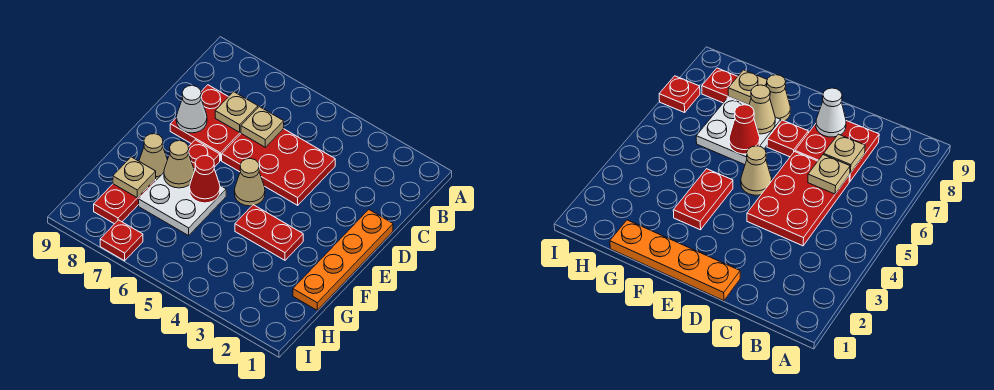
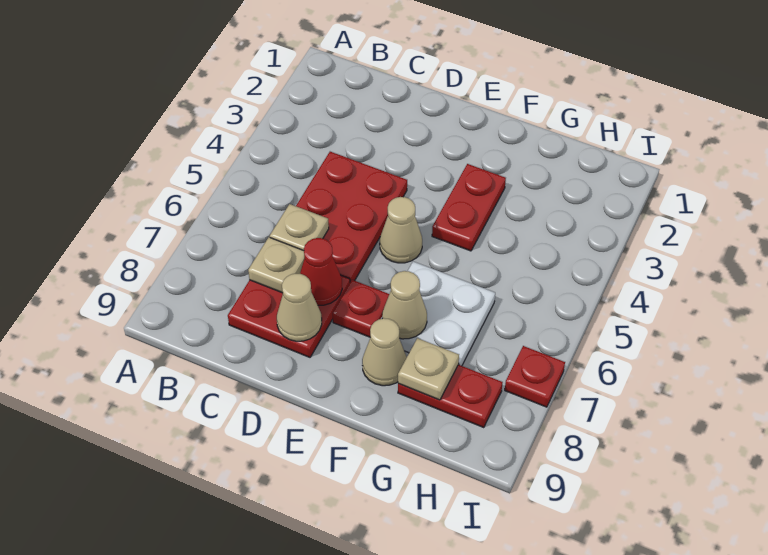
orange plate D1:G1 level 1 -> none
white cone D8 level 2 -> tan cone D8 level 2
red cone F6 level 2 -> red cone D7 level 2

